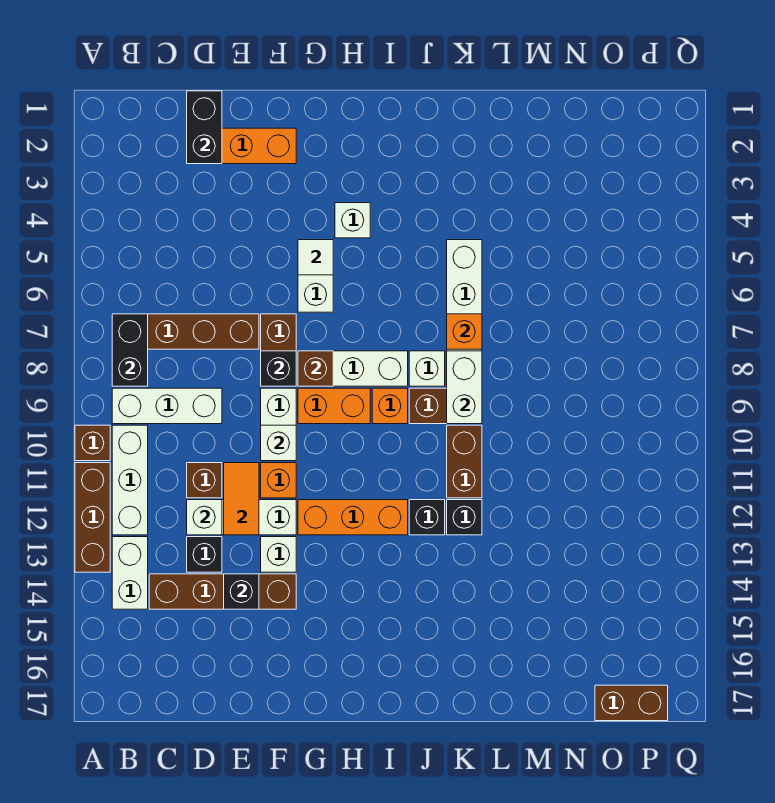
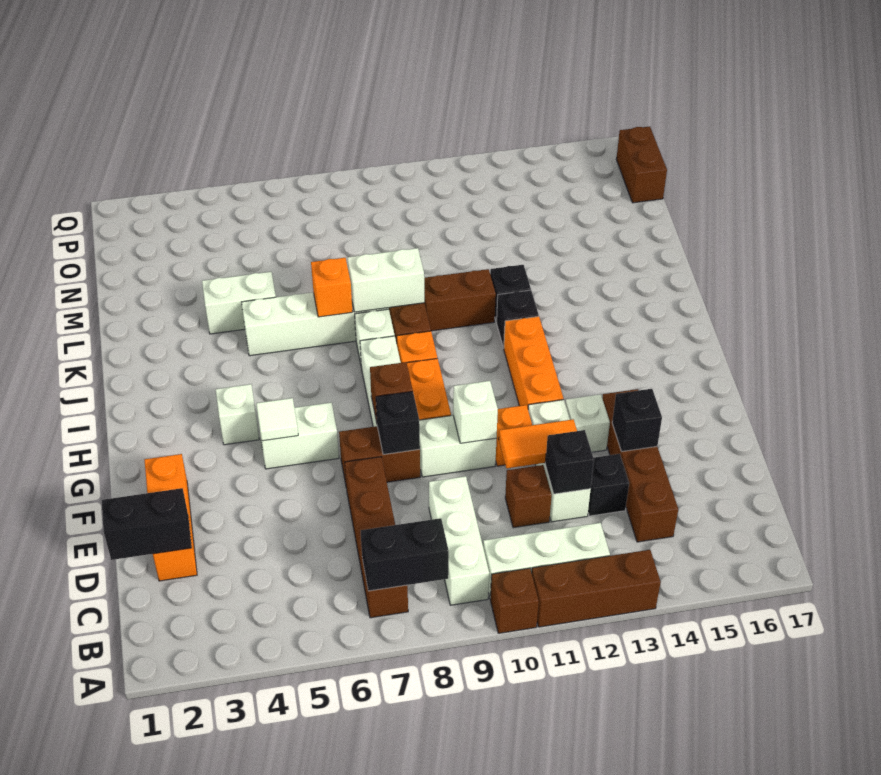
white brick B13:B14 level 1 -> white brick L4:L5 level 1
white brick D12 level 2 -> black brick D12 level 2

